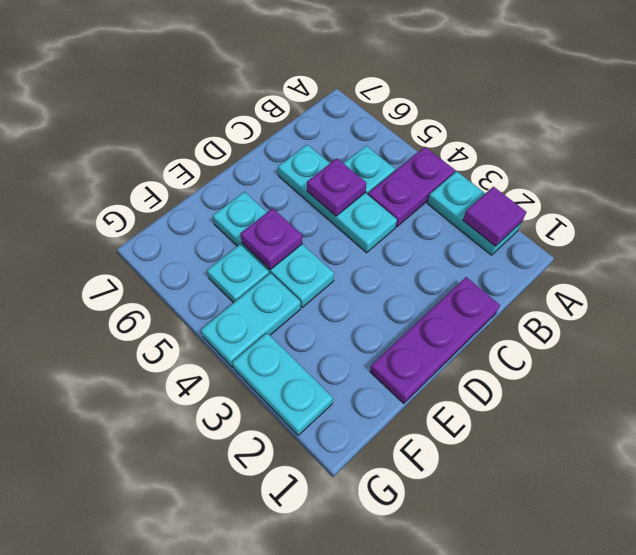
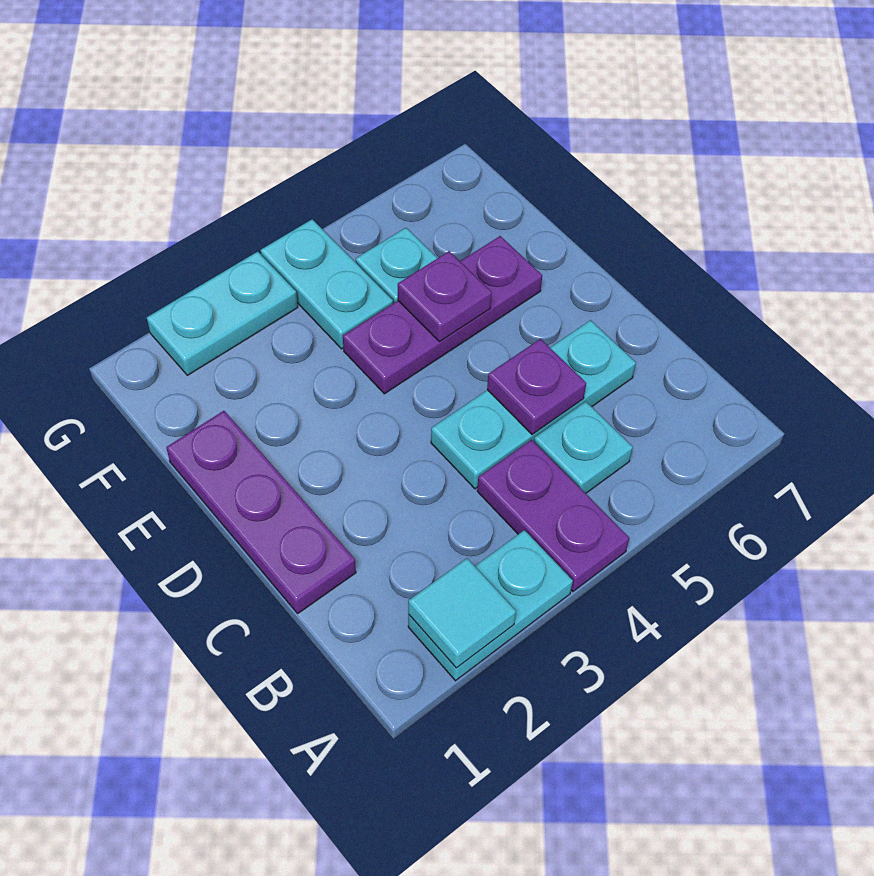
purple tile A2 level 2 -> cyan tile A2 level 2
cyan plate E4:E6 level 1 -> purple plate E4:E6 level 1

